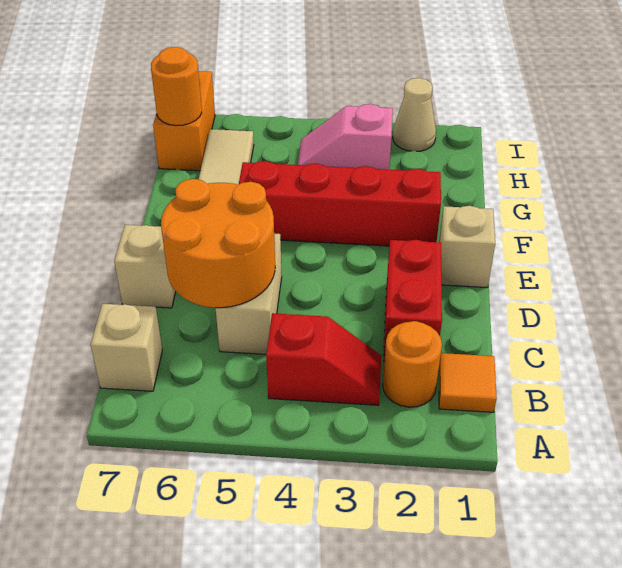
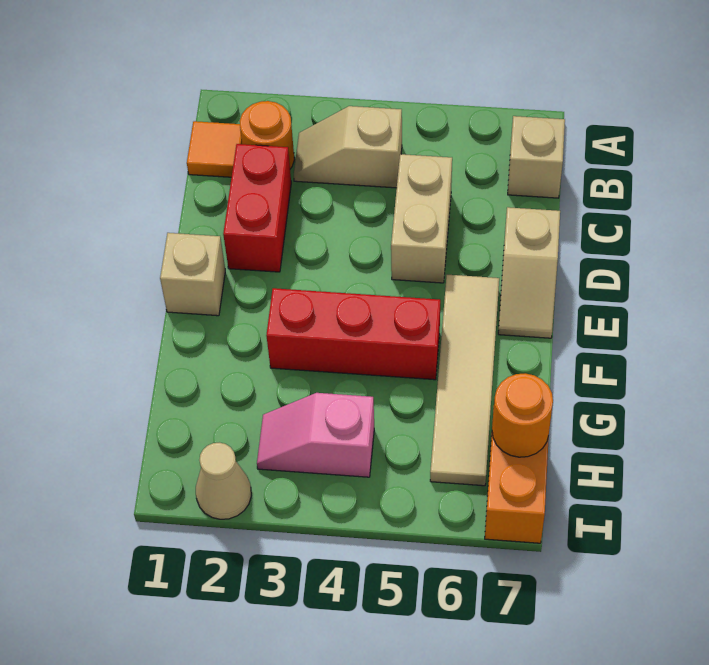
red slope B3:B4 level 1 top 4 -> tan slope B3:B4 level 1 top 4
orange round brick C5:D6 level 2 -> none
red brick F2:F5 level 1 -> red brick F3:F5 level 1
pink slope H3:H4 level 1 top 3 -> pink slope H3:H4 level 1 top 4

